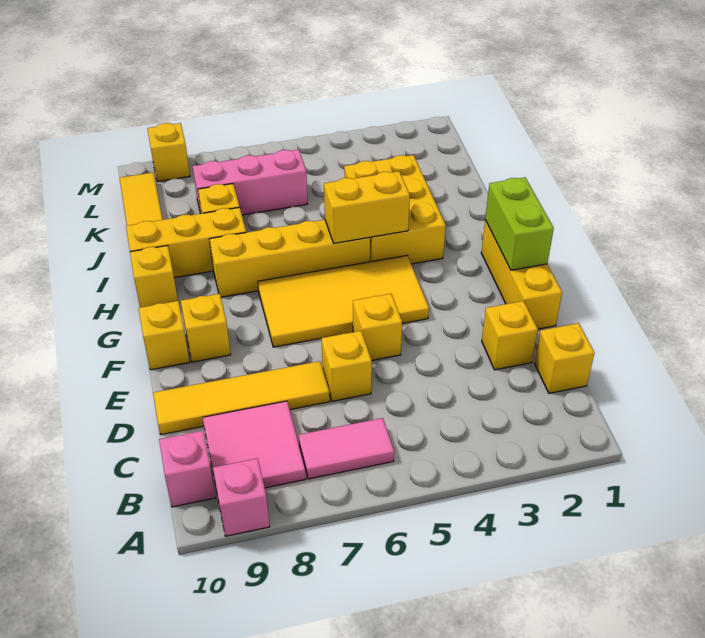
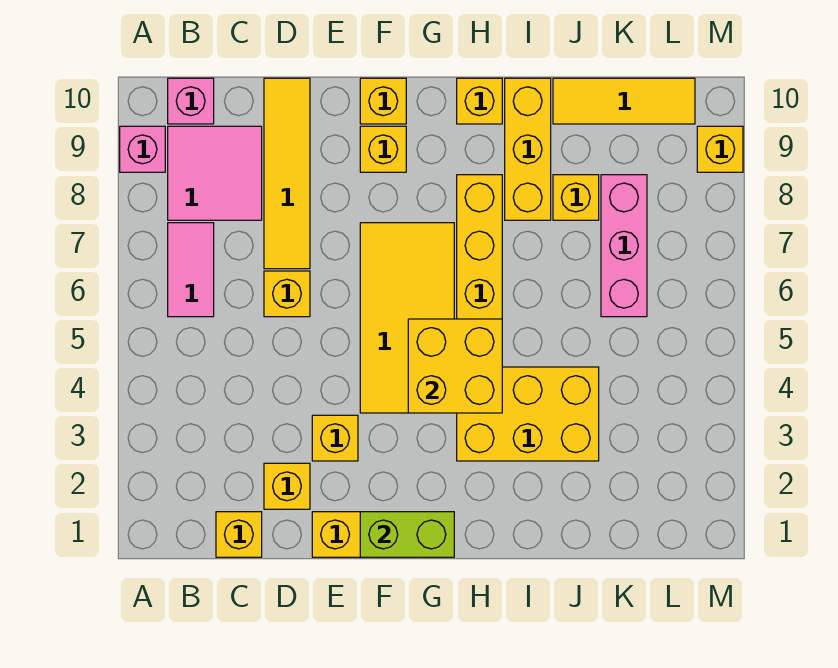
yellow brick E5 level 1 -> yellow brick E3 level 1
yellow brick H4:H5 level 2 -> yellow brick G4:H5 level 2

